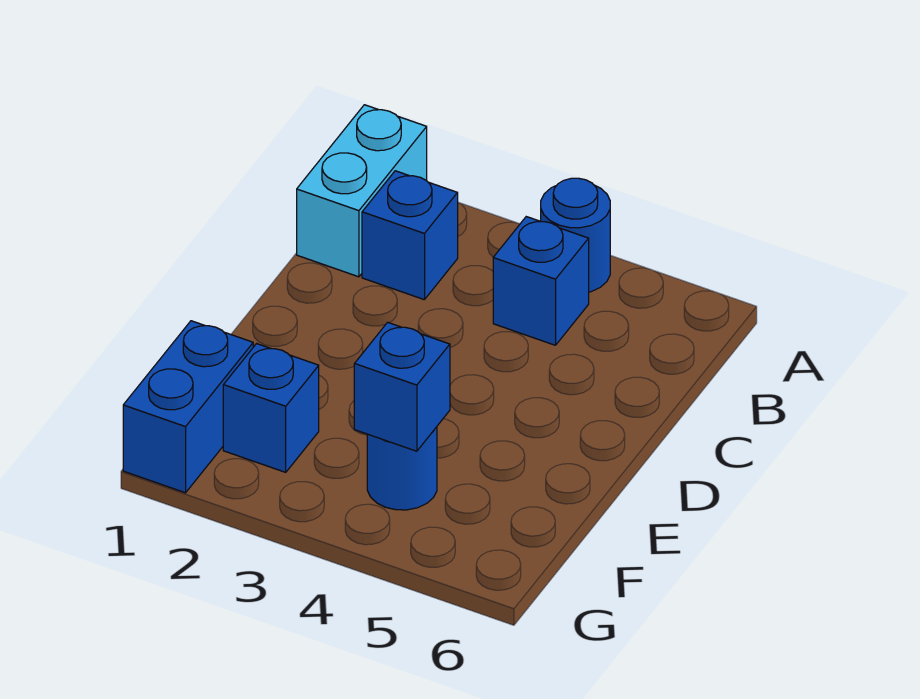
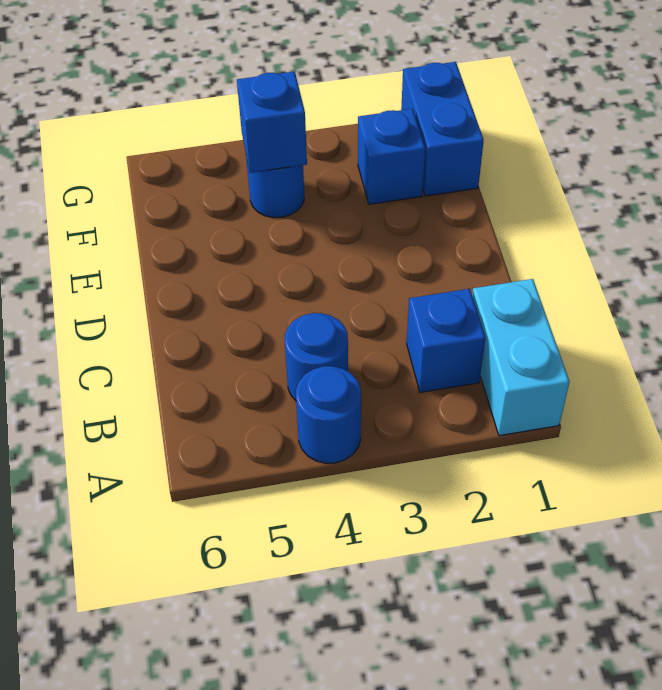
blue brick B4 level 1 -> blue round brick B4 level 1

